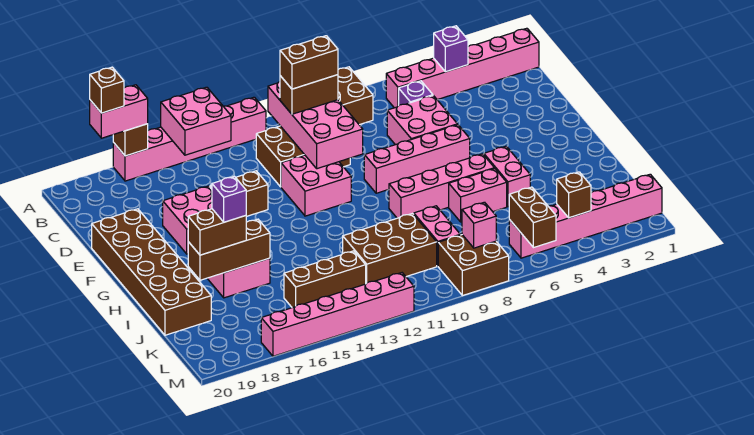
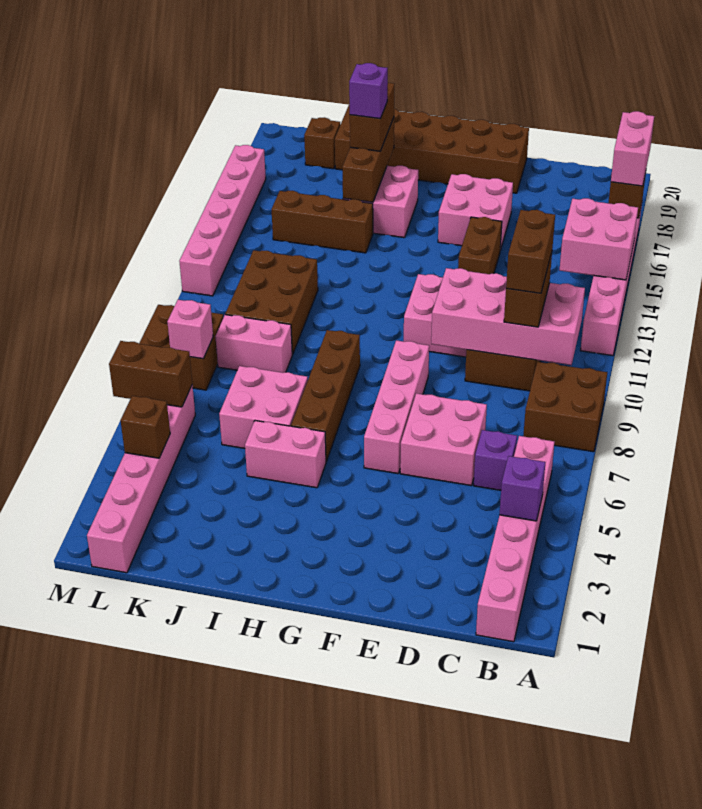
brown brick A18 level 4 -> brown brick K19 level 1
pink brick H6:H9 level 1 -> brown brick H6:H9 level 1
pink brick I6:I7 level 1 -> pink brick I6:J7 level 1
brown brick K13:K15 level 1 -> brown brick I15:K15 level 1

